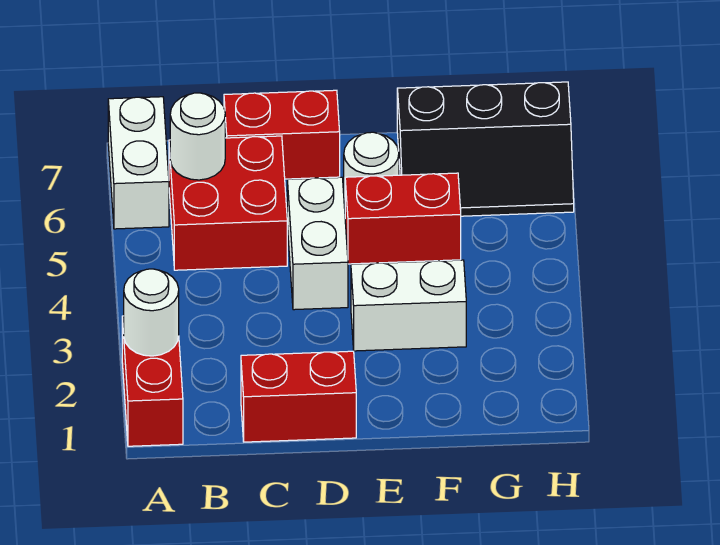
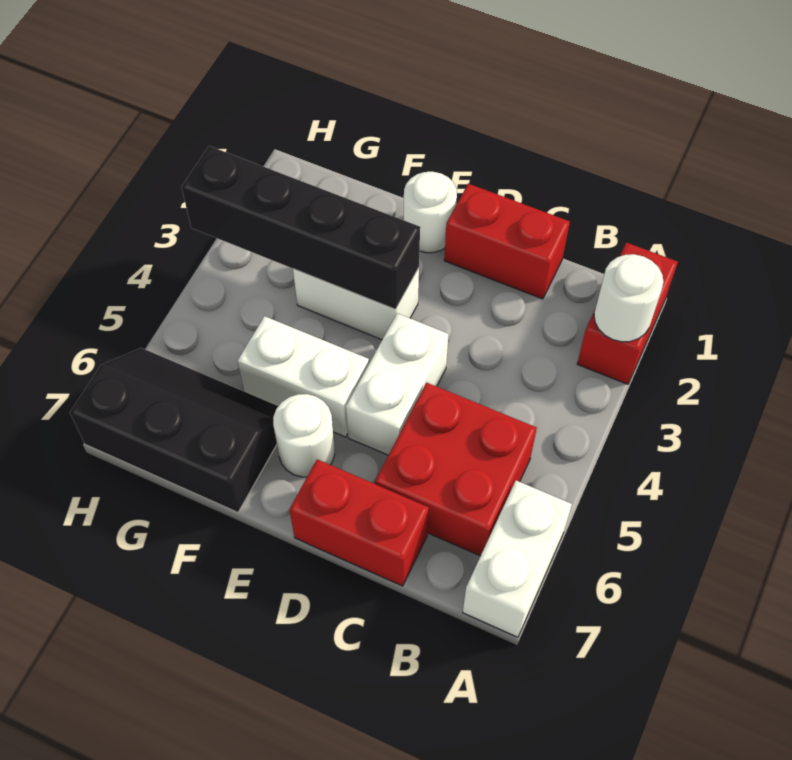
white round brick B6 level 2 -> white round brick E1 level 1
none -> black brick E3:H3 level 2
red brick E5:F5 level 1 -> white brick E5:F5 level 1

